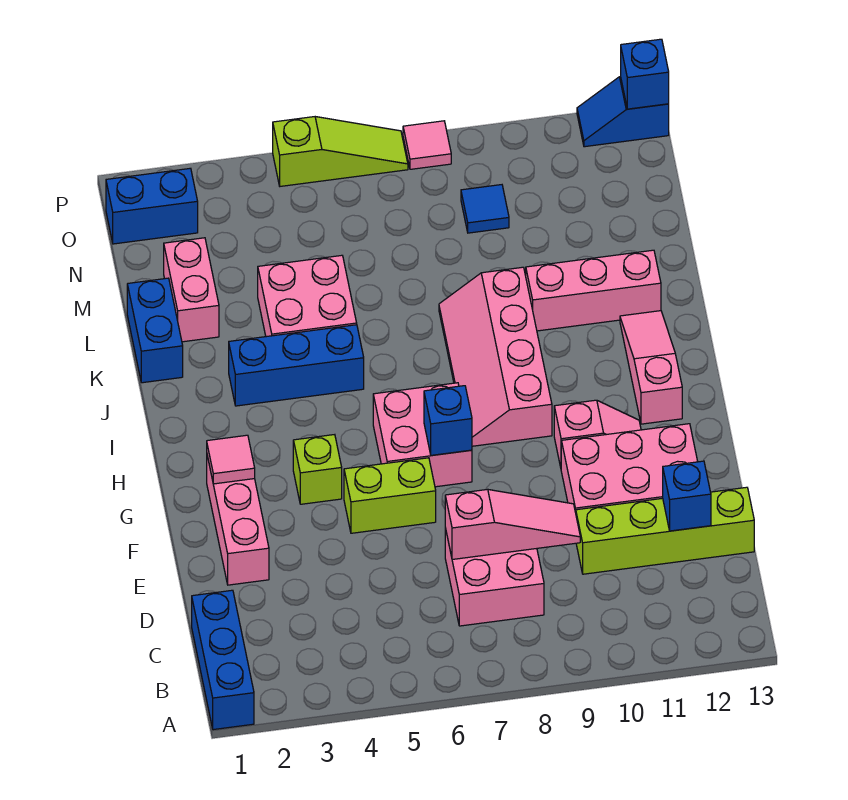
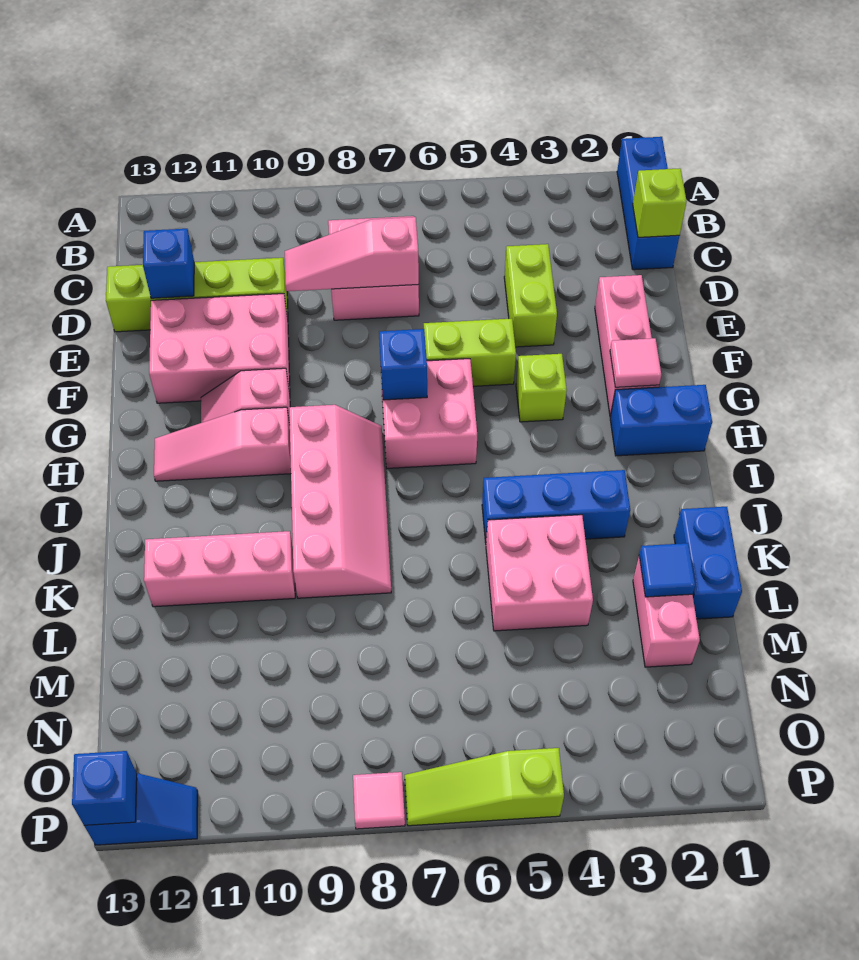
none -> lime brick C1 level 2
none -> lime brick D4:E4 level 1
pink slope H12:J12 level 1 top H -> pink slope H10:H12 level 1 top 10
blue tile N9 level 1 -> blue tile L2 level 2
blue brick O1:O2 level 1 -> blue brick H1:H2 level 1

